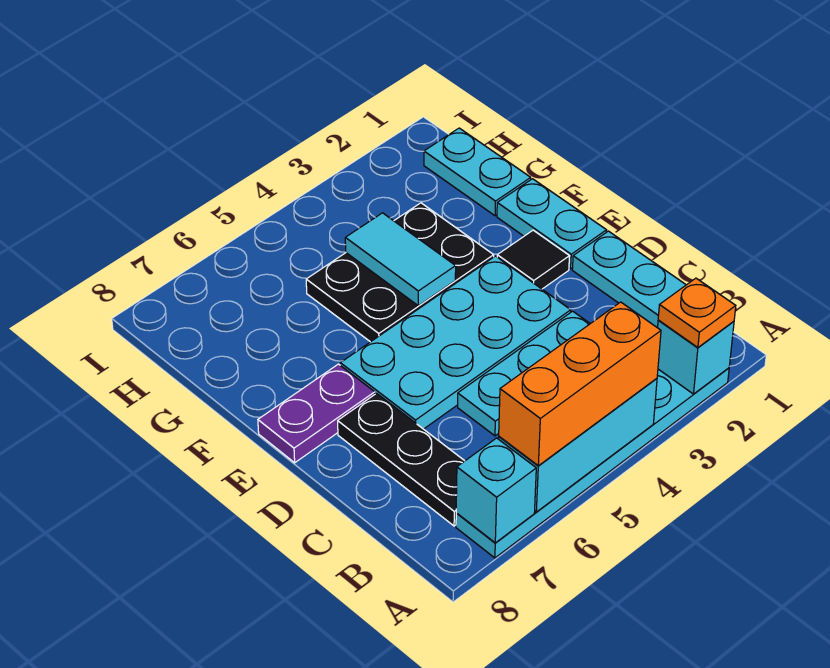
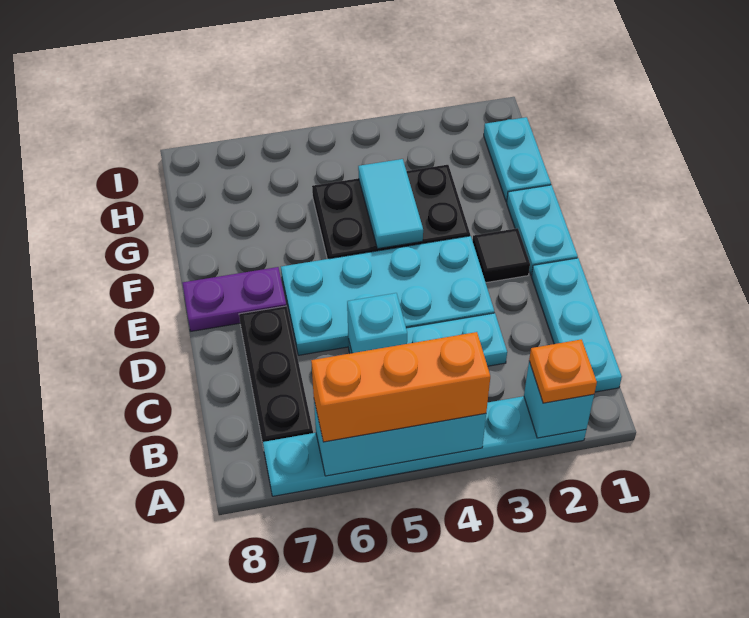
cyan brick A7 level 2 -> cyan brick C5 level 2

